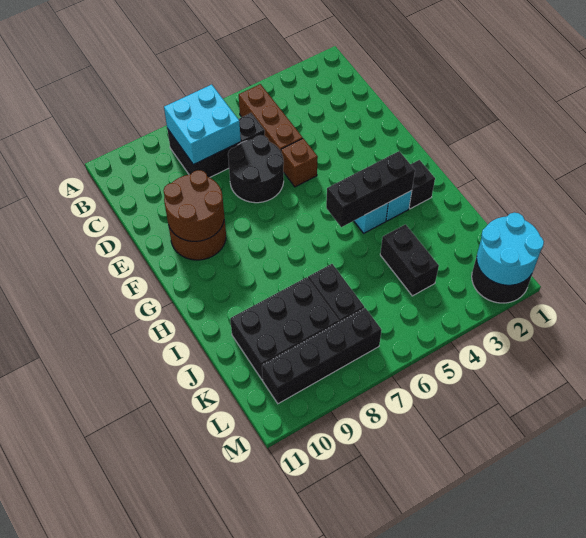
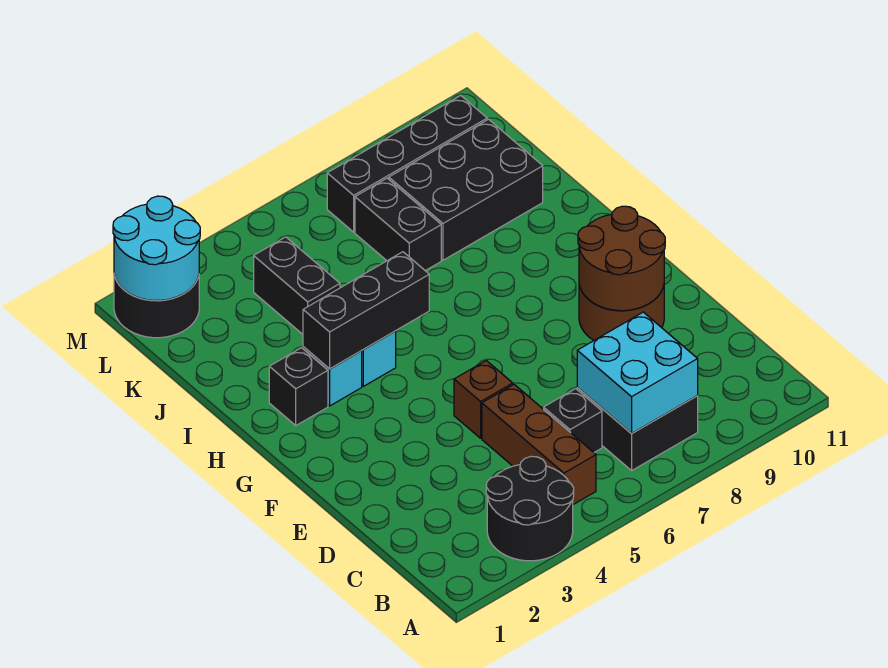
black round brick D6:E7 level 1 -> black round brick A3:B4 level 1

